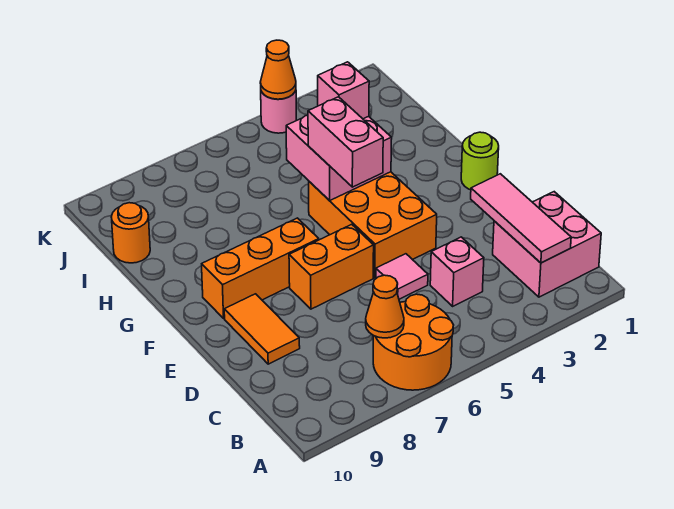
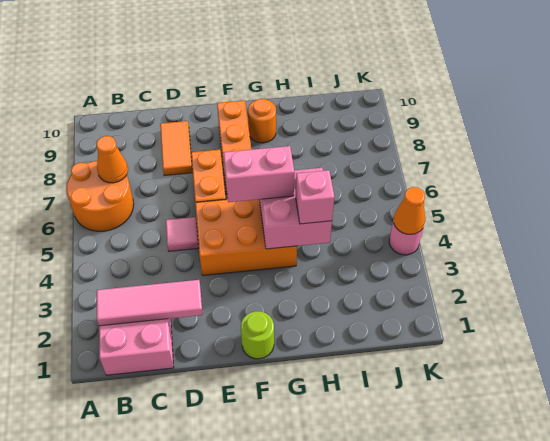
pink brick C4 level 1 -> none
orange tile D9:E9 level 1 -> orange tile D8:D9 level 1
orange round brick I10 level 1 -> orange round brick G9 level 1

